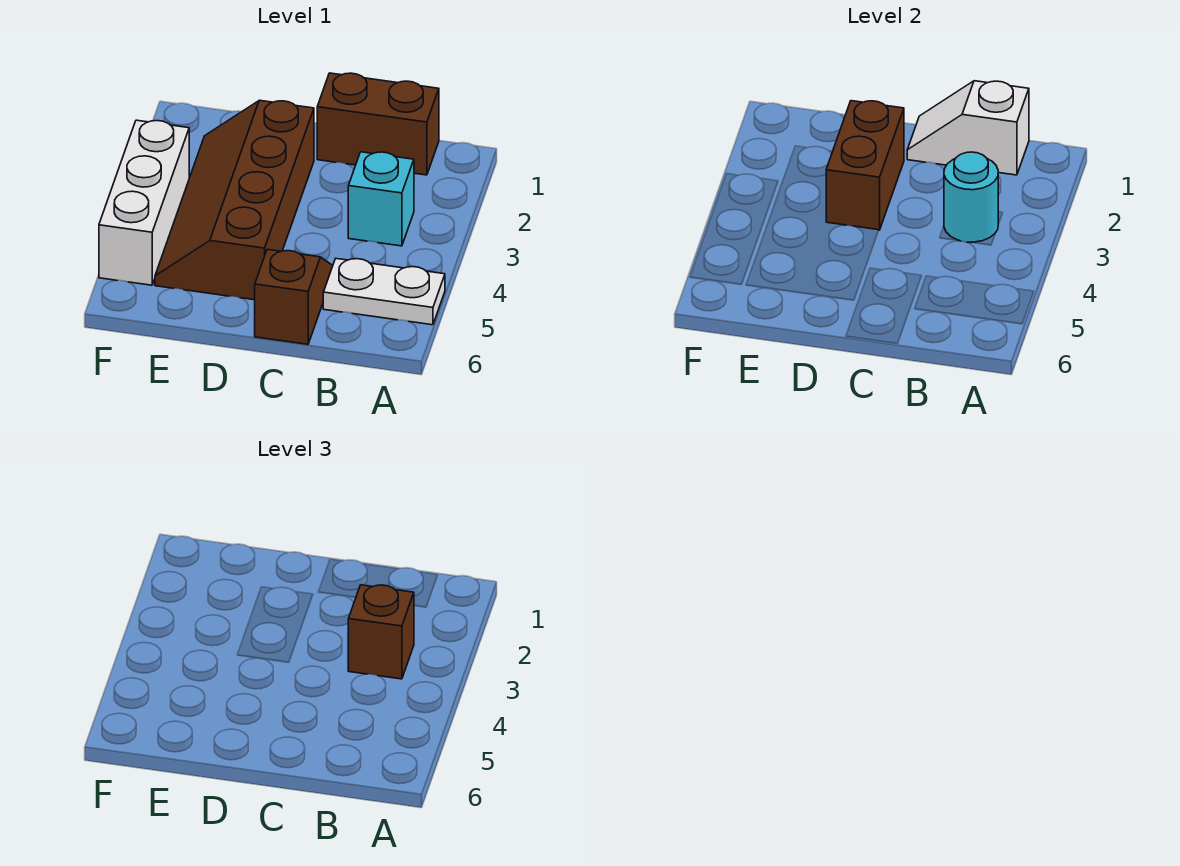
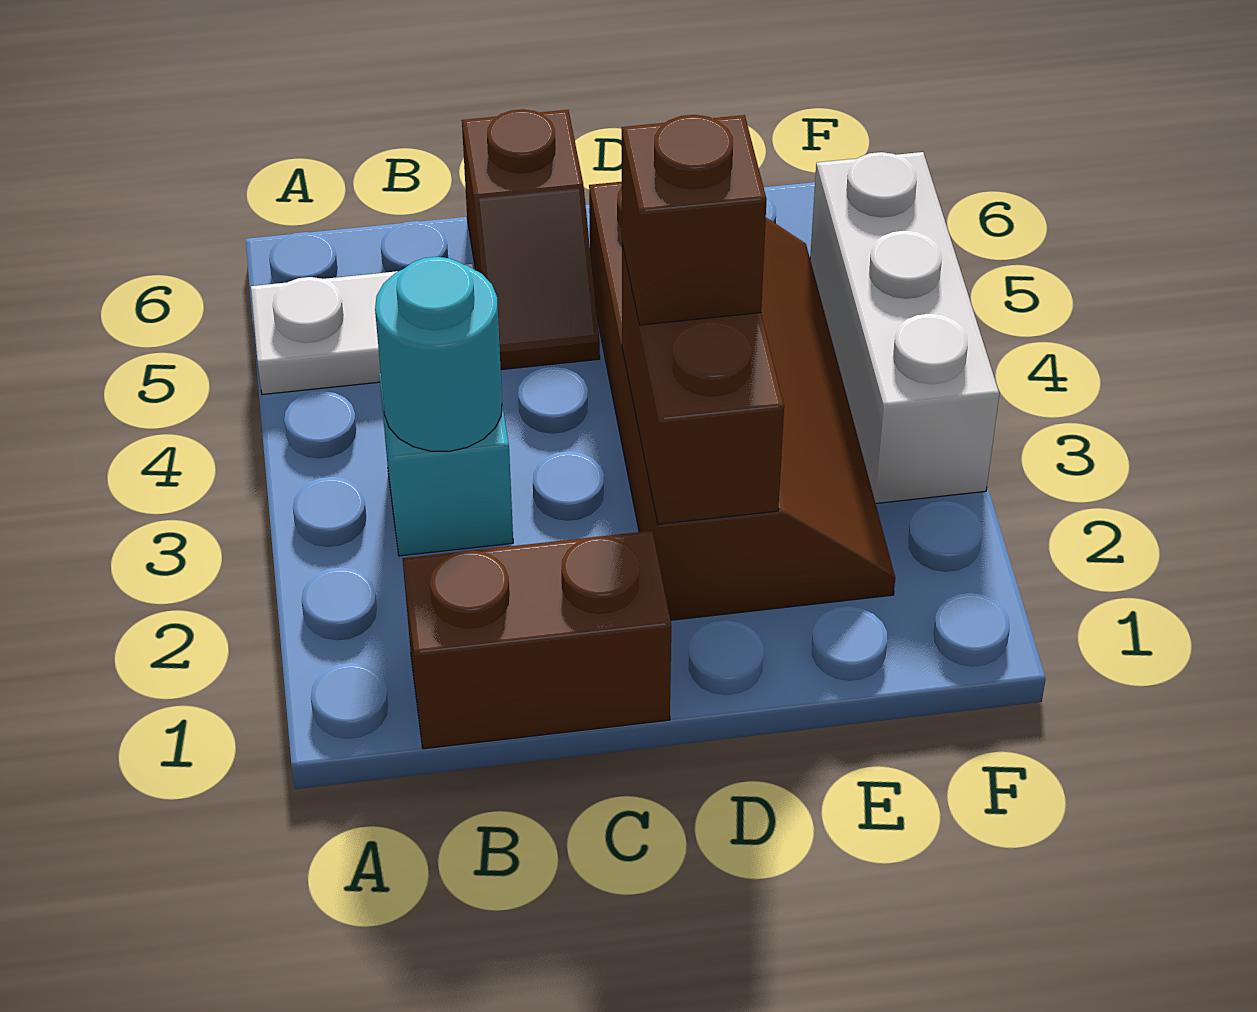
white slope B1:C1 level 2 top B -> none
brown brick B3 level 3 -> brown brick D3 level 3

